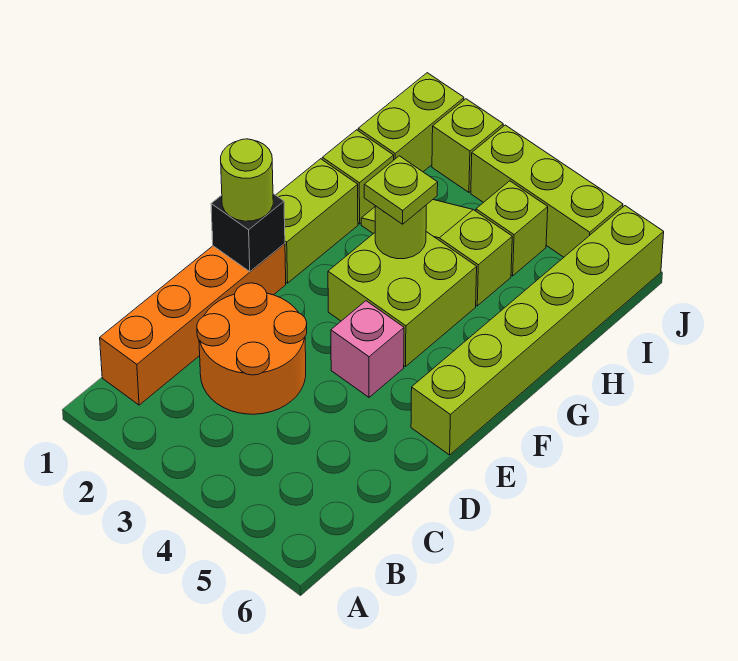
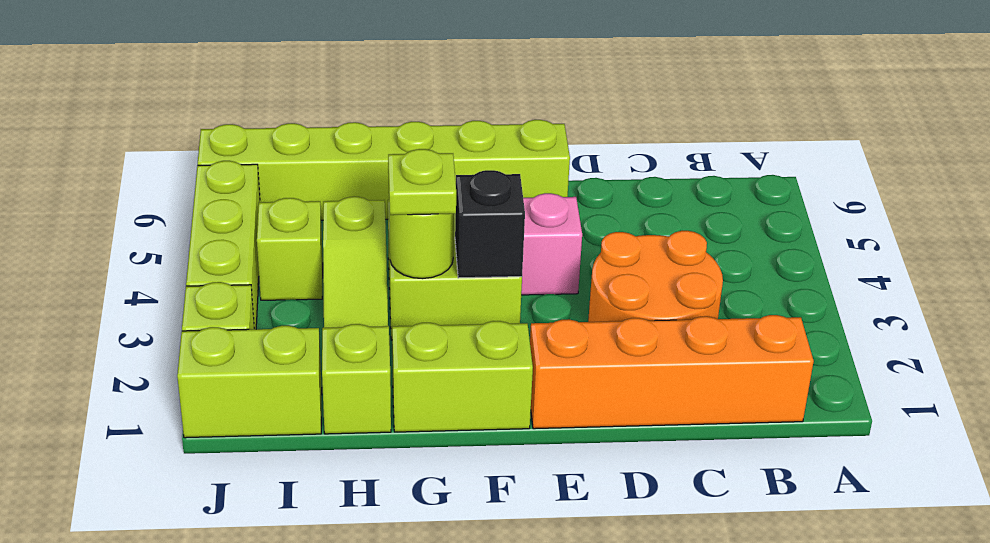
black brick E1 level 2 -> black brick F3 level 2
lime round brick E1 level 3 -> none

